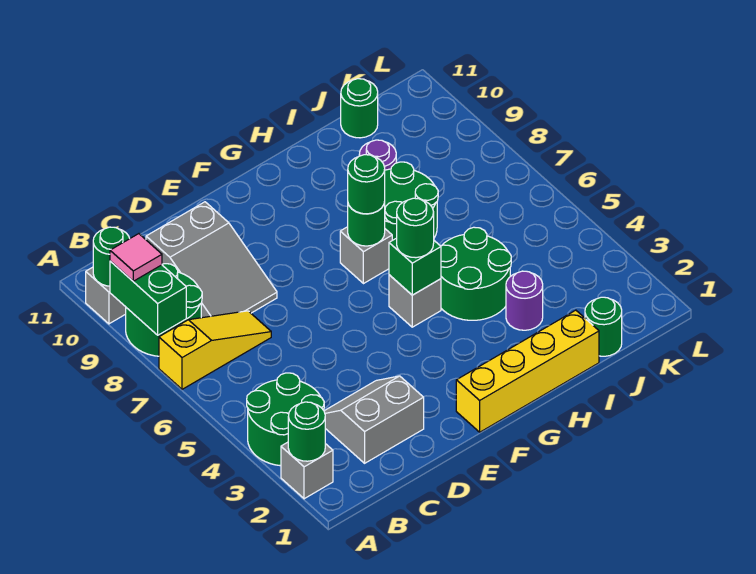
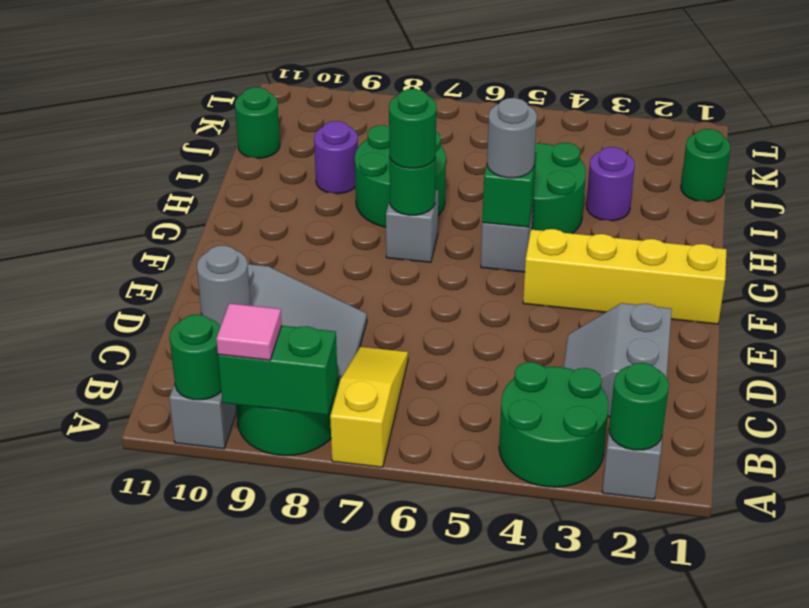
none -> grey round brick C10 level 2
yellow brick F1:I1 level 1 -> yellow brick F1:F4 level 1
green round brick G5 level 3 -> grey round brick G5 level 3

